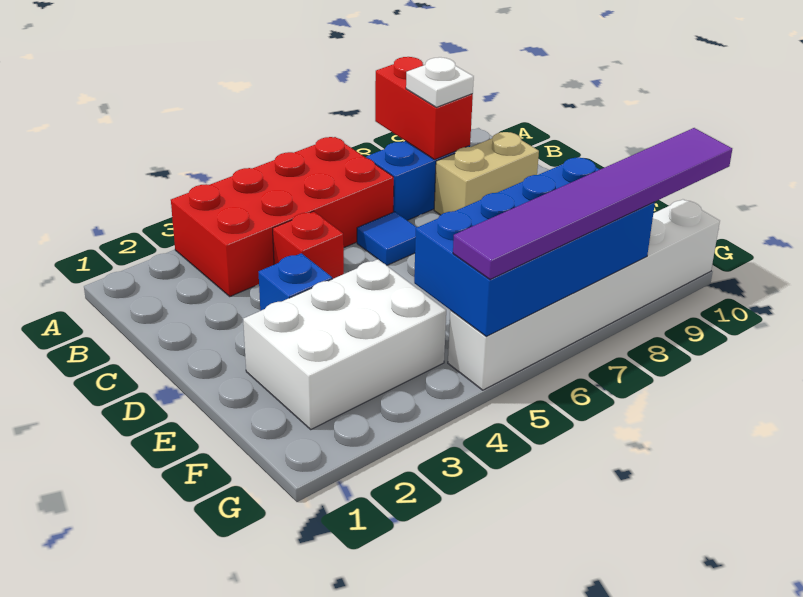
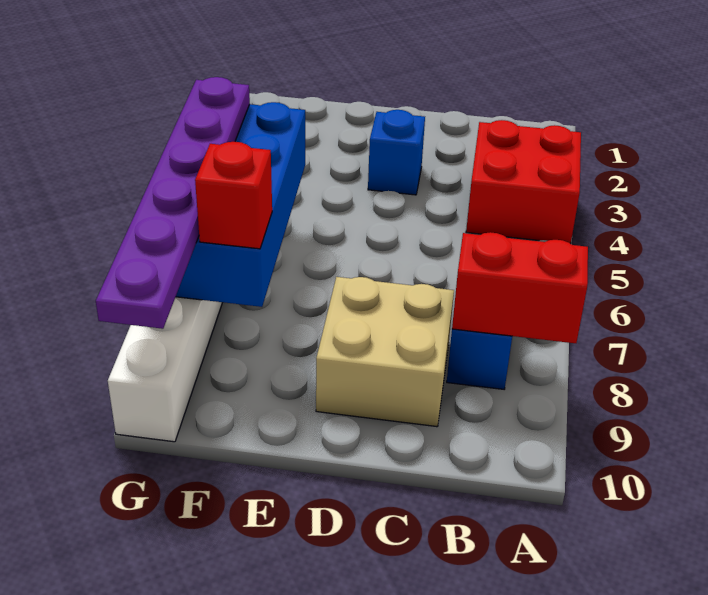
red brick A3:B6 level 1 -> red brick A3:B4 level 1
white plate B8 level 3 -> none
red brick C4 level 1 -> red brick F8 level 3
blue tile C6 level 1 -> none
tan brick C8:C9 level 1 -> tan brick C8:D9 level 1
white brick E2:F4 level 1 -> none
purple tile G5:G10 level 3 -> purple plate G5:G10 level 3

